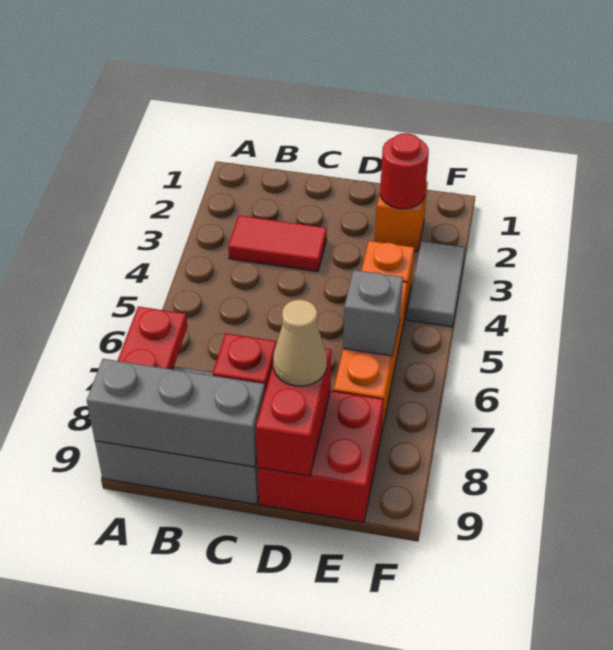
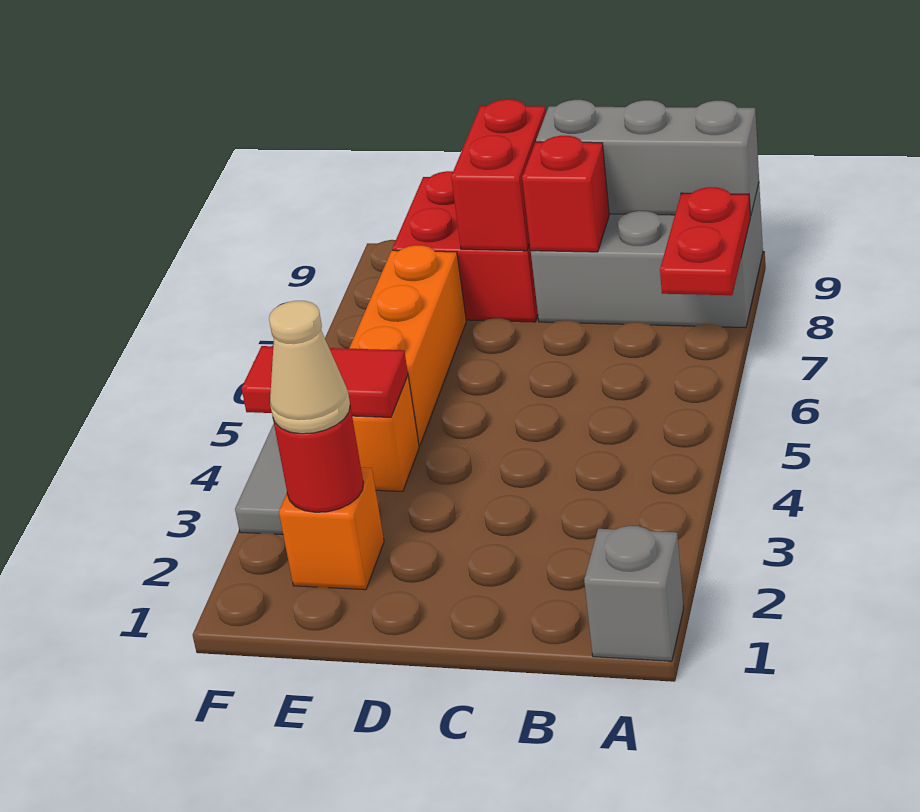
red tile B3:C3 level 1 -> red tile E4:F4 level 2
tan cone D8 level 3 -> tan cone E2 level 3
grey brick E6 level 2 -> grey brick A1 level 1

